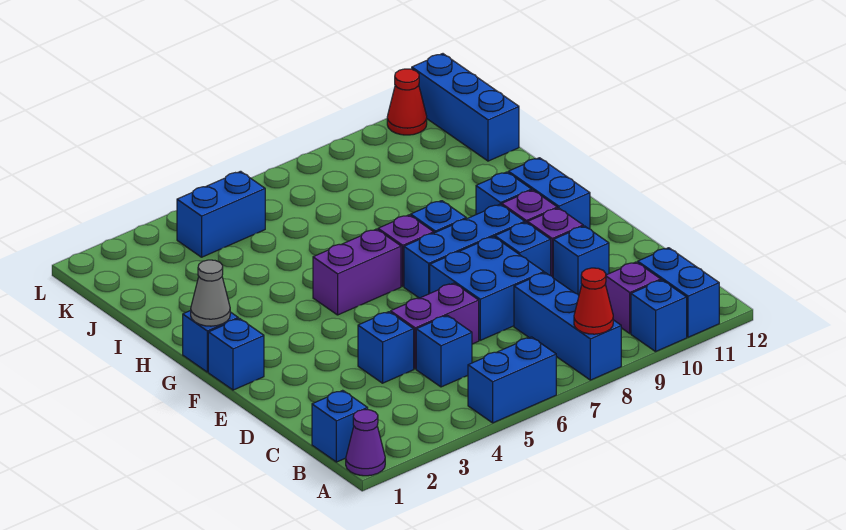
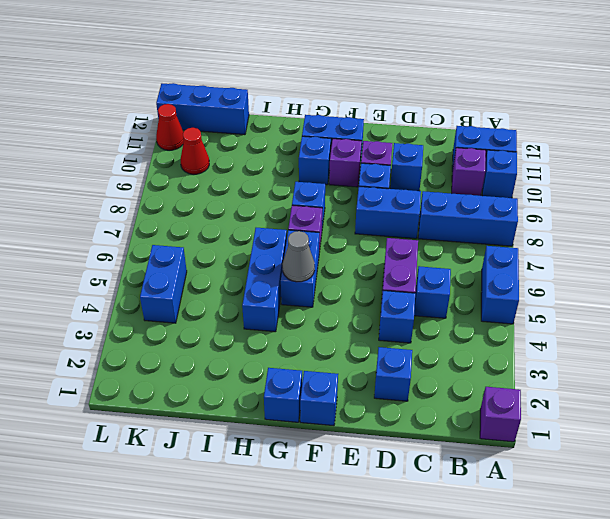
purple cone A1 level 1 -> purple brick A1 level 1
red cone A8 level 2 -> red cone K10 level 1
blue brick B1 level 1 -> blue brick D2 level 1
blue brick D7:E8 level 1 -> blue brick D8:E8 level 1
blue brick F7:F9 level 1 -> blue brick H4:H6 level 1
grey cone G1 level 2 -> grey cone G5 level 2
purple brick G5:G6 level 1 -> blue brick G5:G6 level 1

